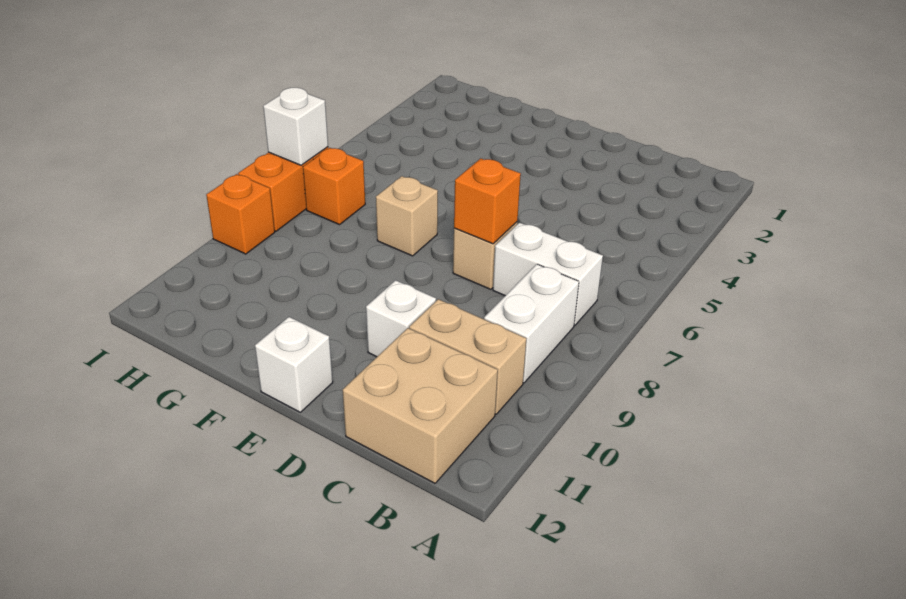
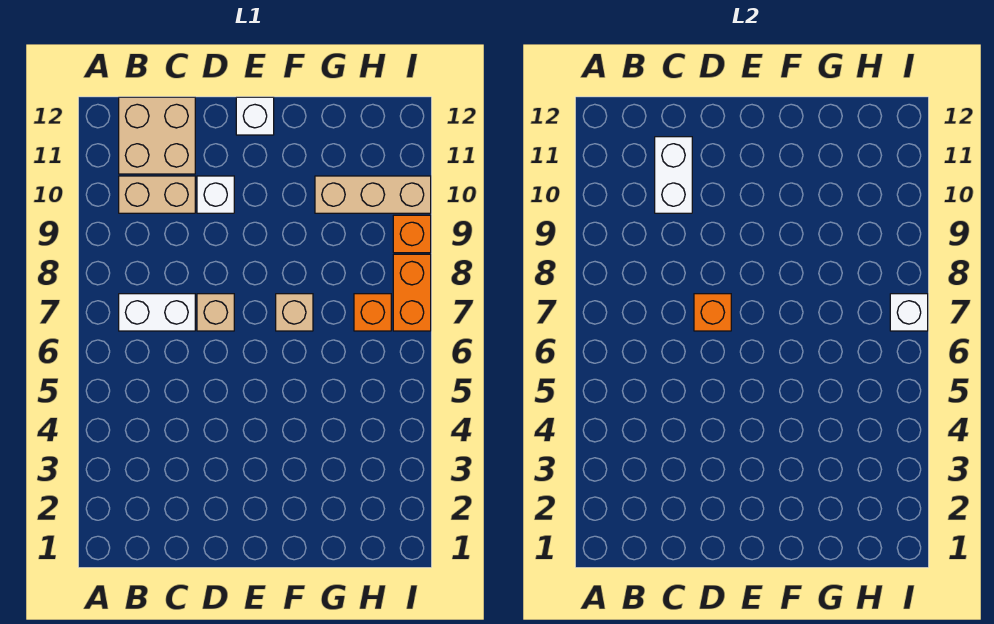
white brick B8:B9 level 1 -> white brick C10:C11 level 2
none -> tan brick G10:I10 level 1

